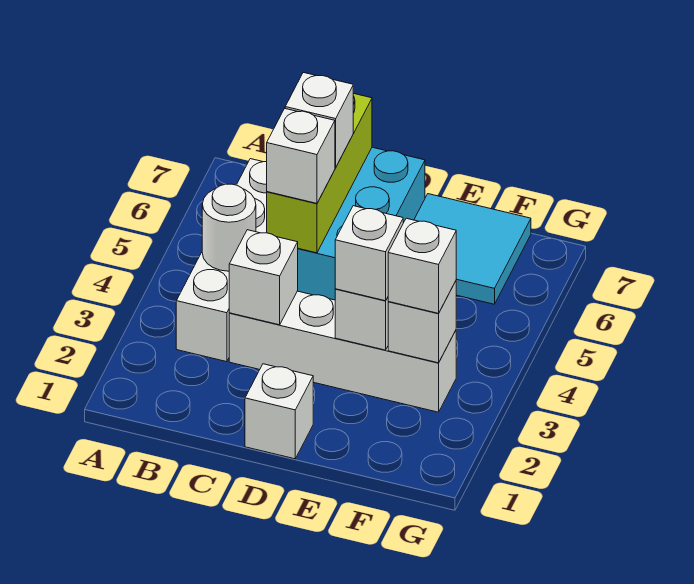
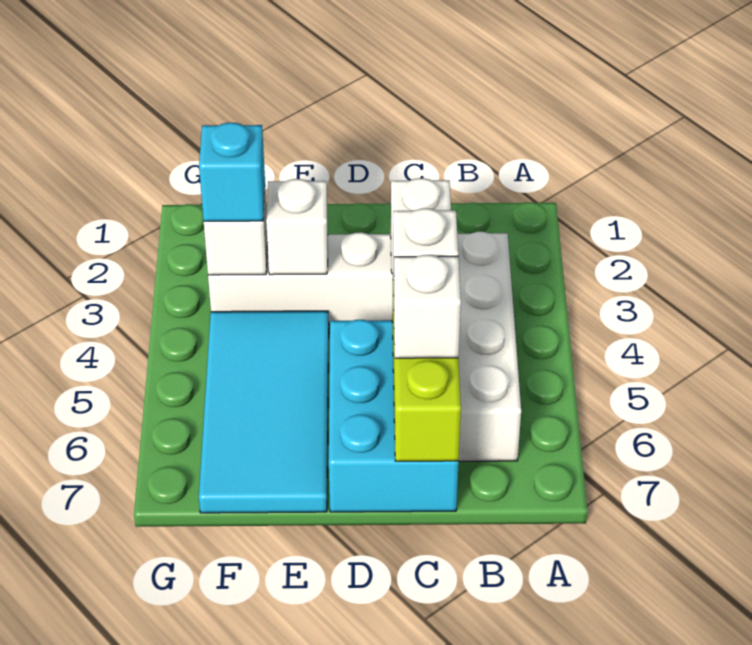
white round brick B4 level 2 -> none
white brick D1 level 1 -> none
white brick E3 level 3 -> none
cyan tile E6:F7 level 1 -> cyan tile E4:F7 level 1
white brick F3 level 3 -> cyan brick F3 level 3

